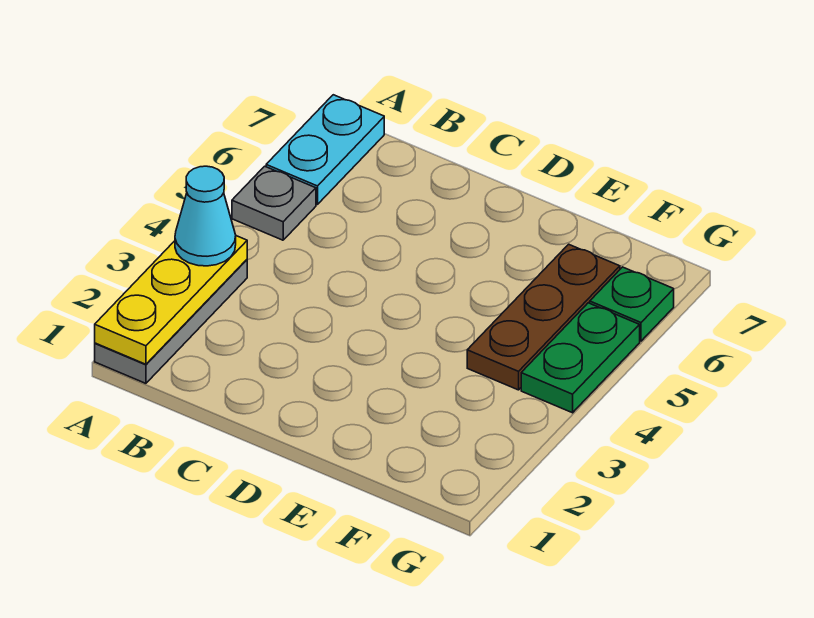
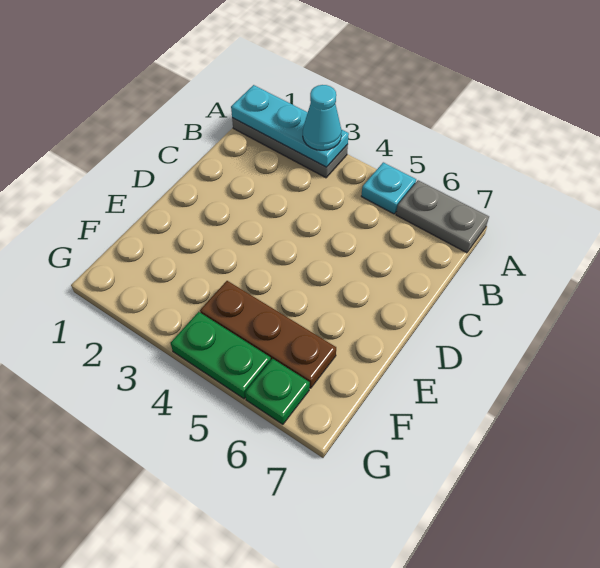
yellow plate A1:A3 level 2 -> cyan plate A1:A3 level 2
grey plate A5 level 1 -> cyan plate A5 level 1
cyan plate A6:A7 level 1 -> grey plate A6:A7 level 1

